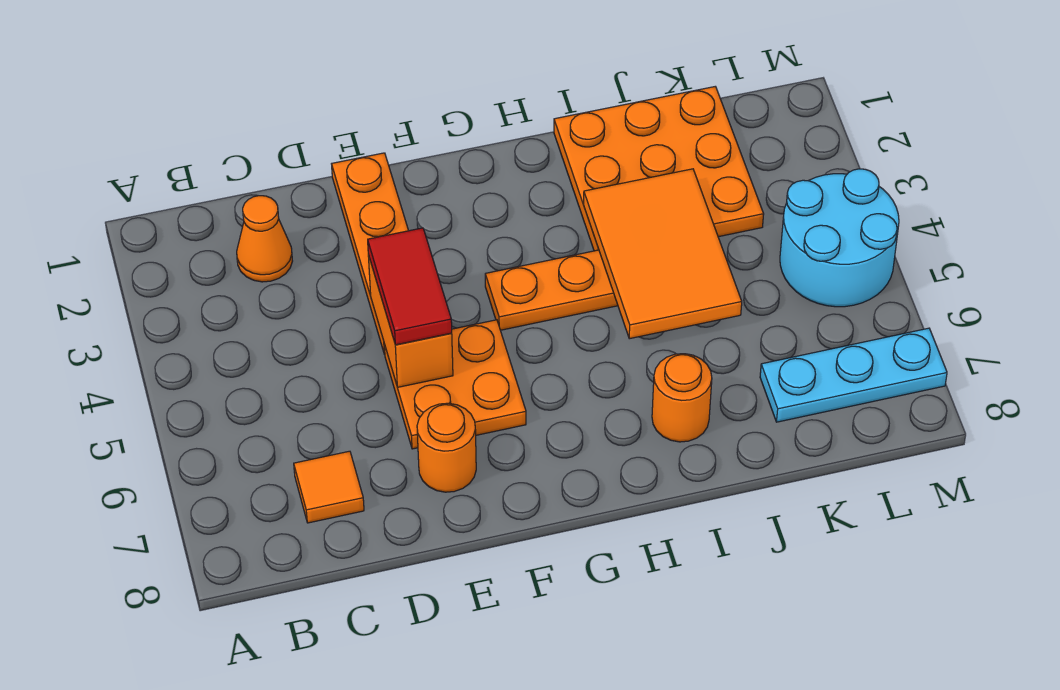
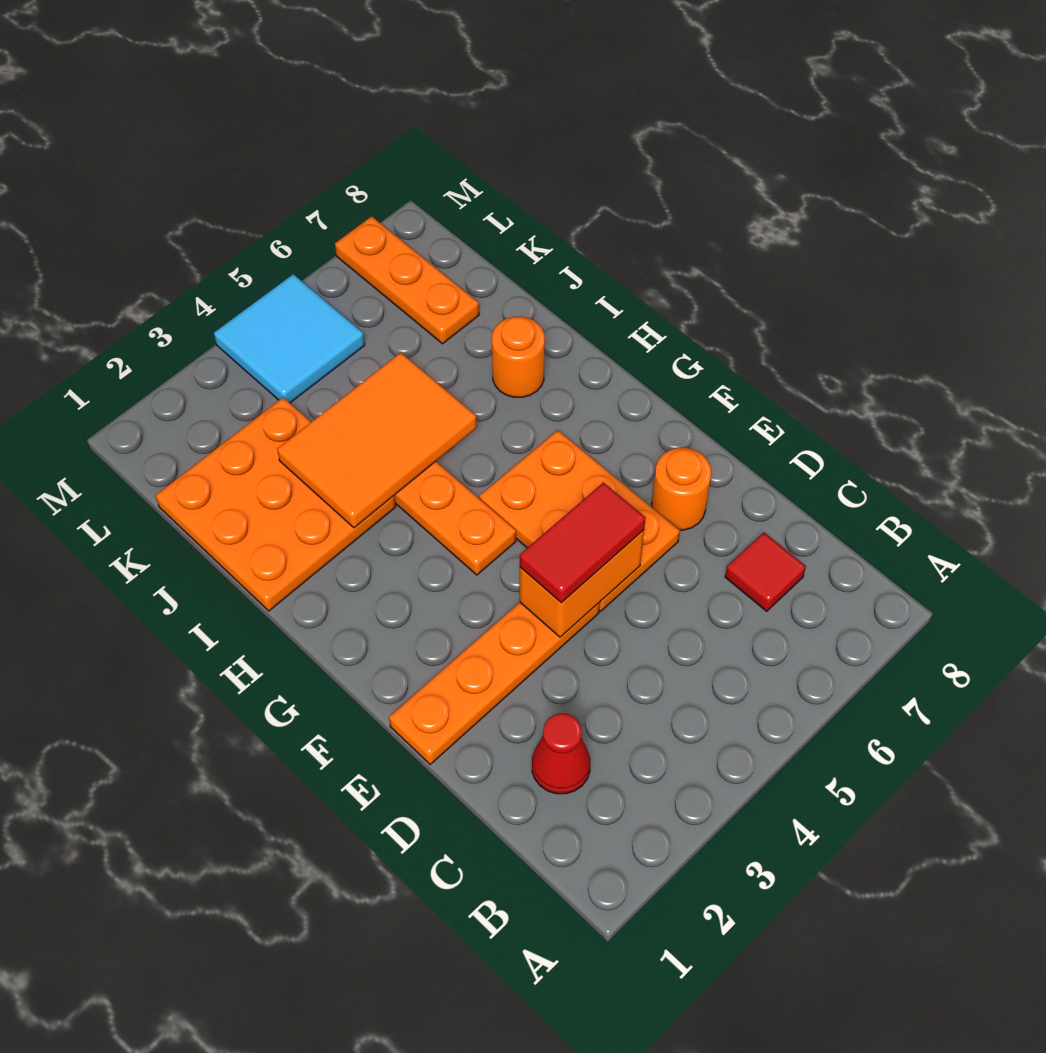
orange cone C2 level 1 -> red cone C2 level 1
orange tile C7 level 1 -> red tile C7 level 1
orange plate E5:F6 level 1 -> orange plate E5:G6 level 1
cyan plate K7:M7 level 1 -> orange plate K7:M7 level 1
cyan round brick L4:M5 level 1 -> cyan tile L4:M5 level 1

